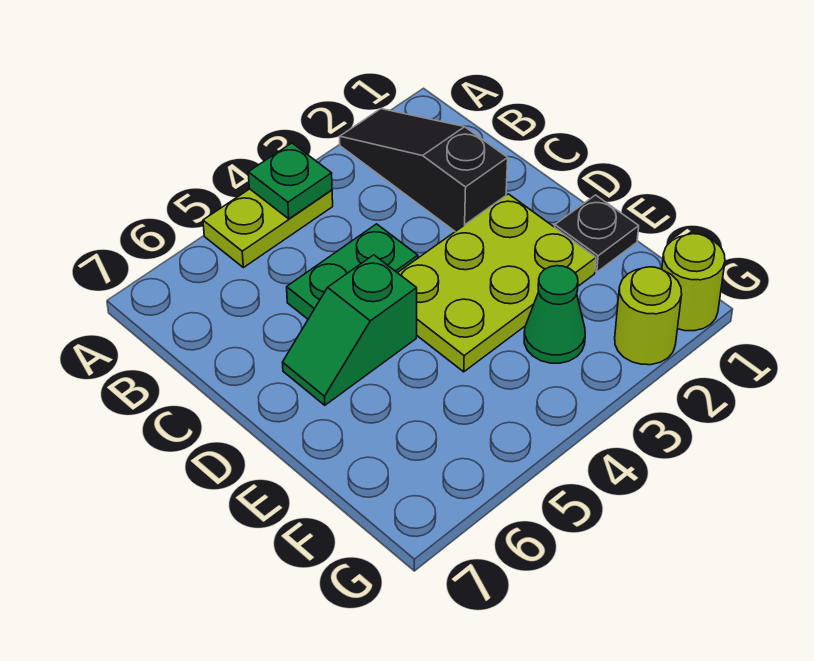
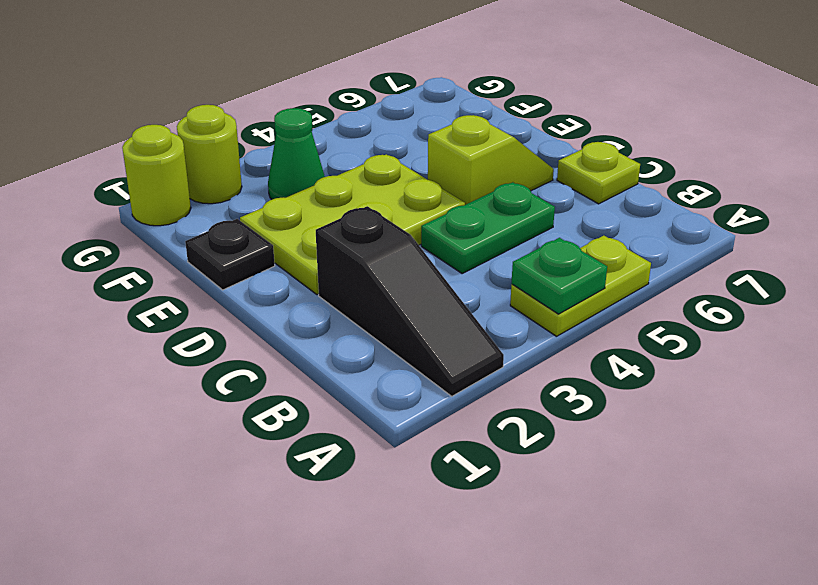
none -> lime plate C7 level 1
green slope D5:D6 level 1 top 5 -> lime slope D5:D6 level 1 top 5

